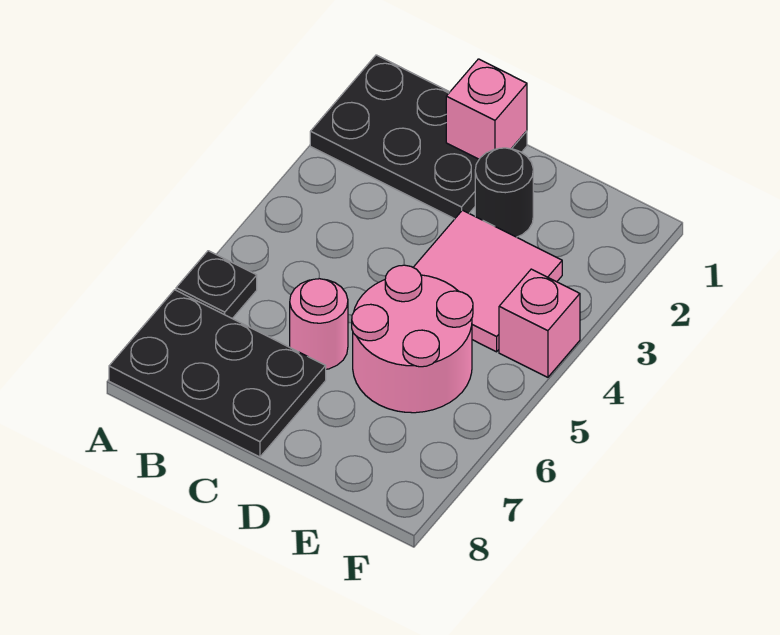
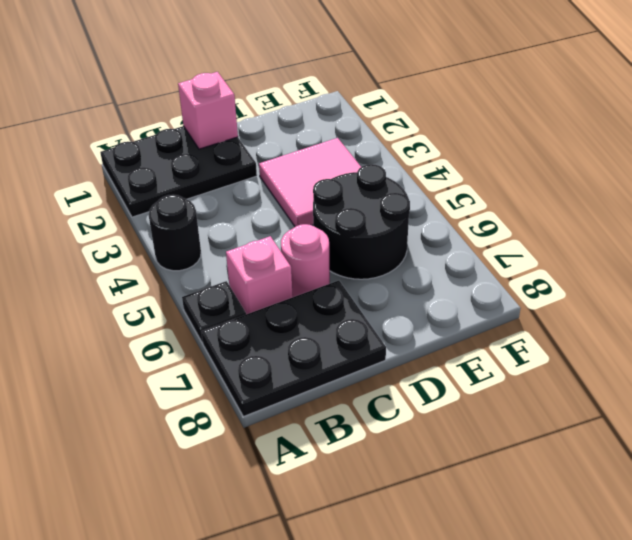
black round brick D2 level 1 -> black round brick A4 level 1
pink round brick D5:E6 level 1 -> black round brick D5:E6 level 1
pink brick F4 level 1 -> pink brick B6 level 1

